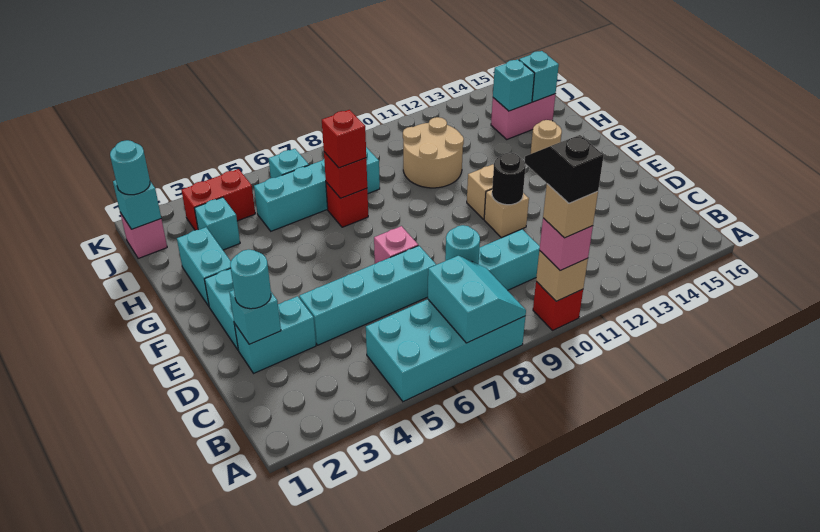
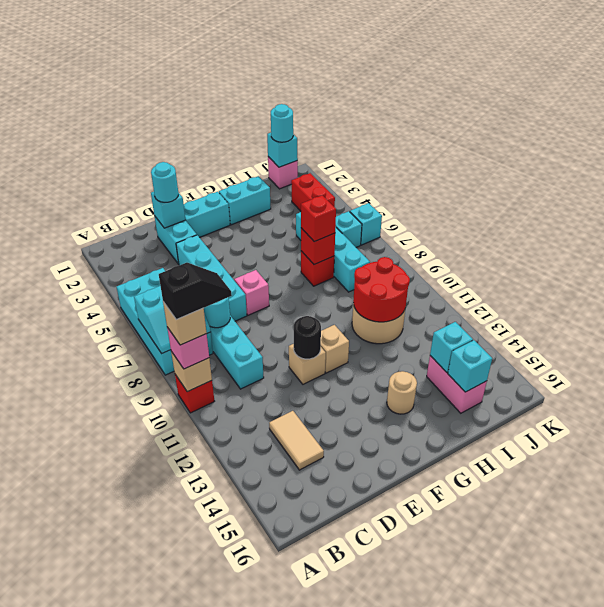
none -> tan tile C13:C14 level 1
none -> red round brick H10:I11 level 2
cyan brick I3 level 1 -> cyan brick K6 level 1

